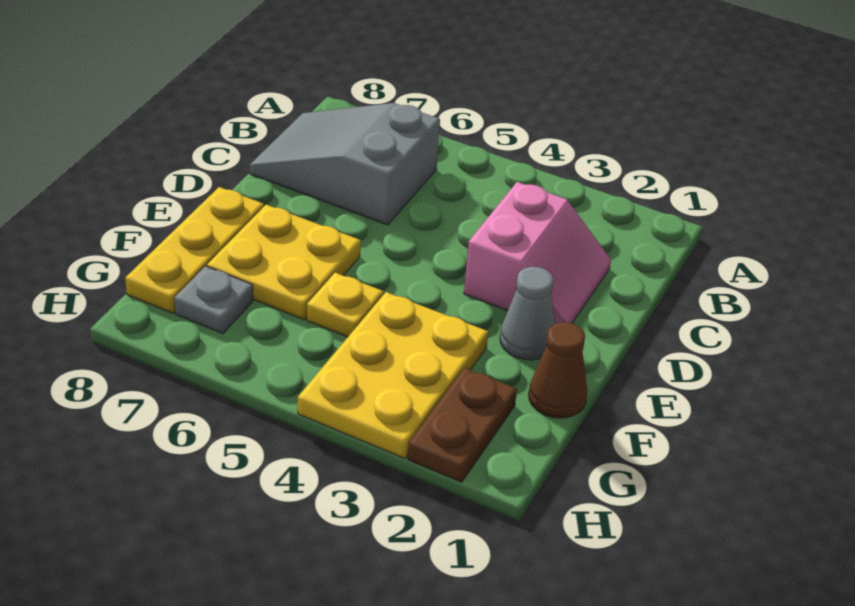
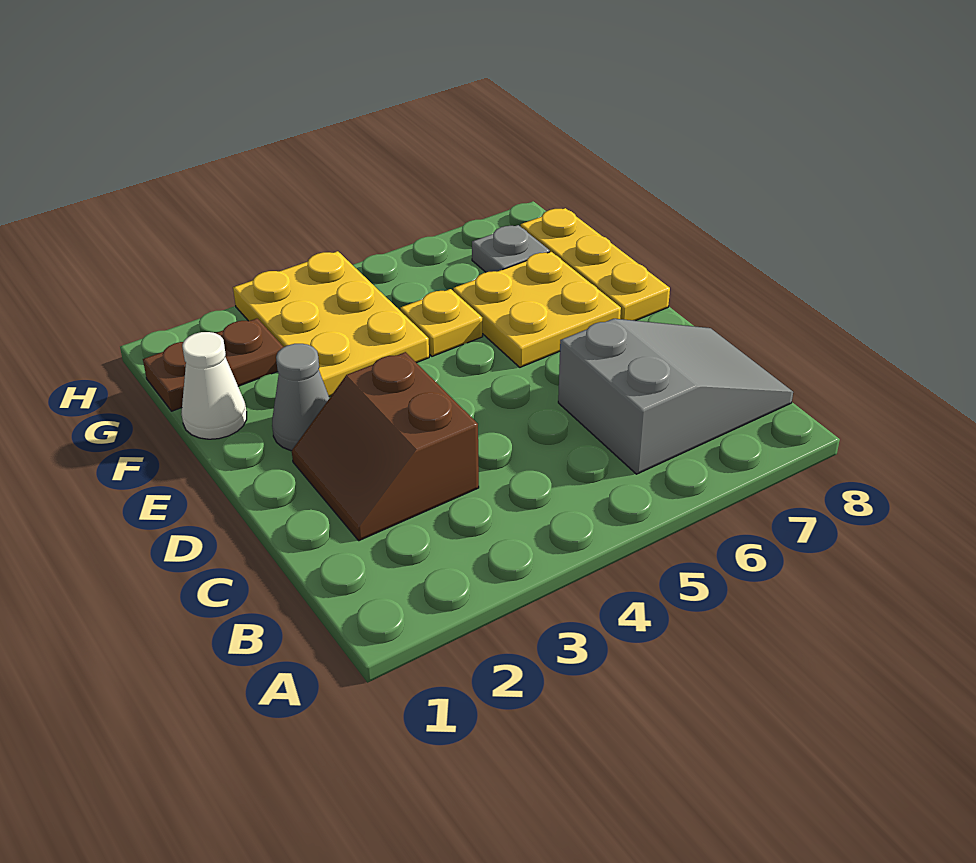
pink slope C2:D3 level 1 top 3 -> brown slope C2:D3 level 1 top 3
brown cone F1 level 1 -> white cone F1 level 1
brown plate G2:H2 level 1 -> brown plate G1:G2 level 1

